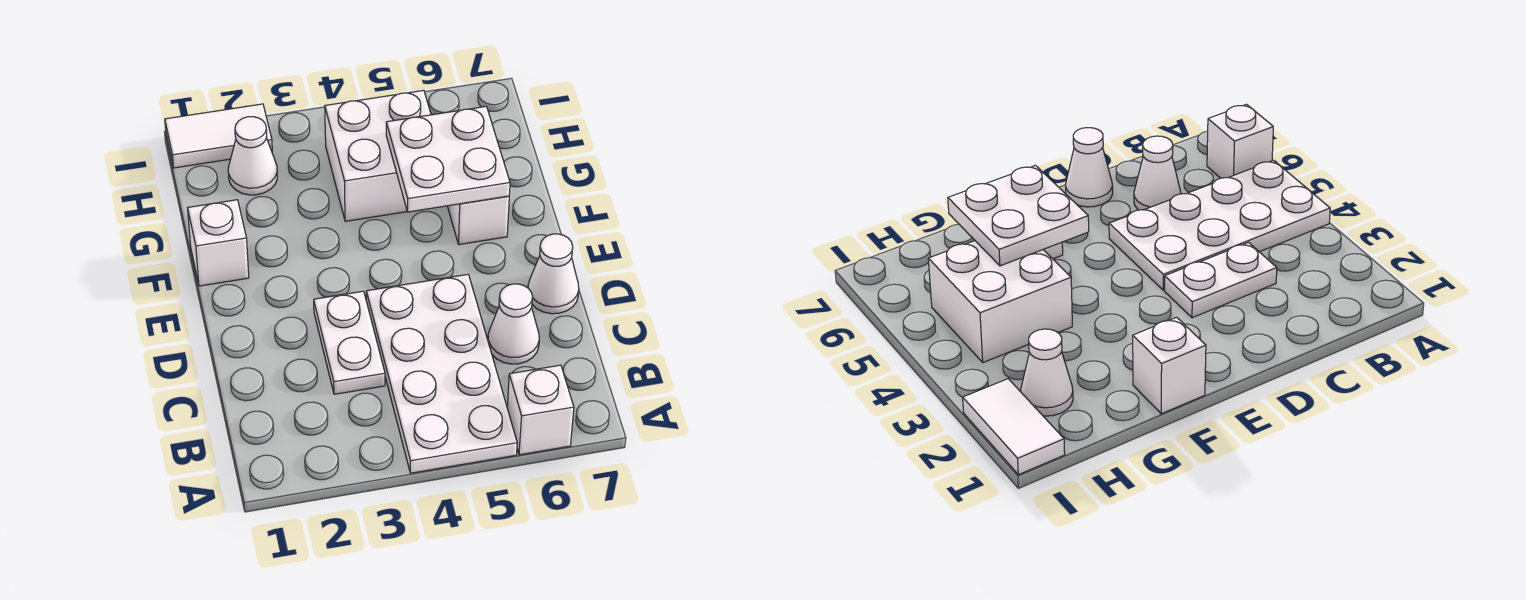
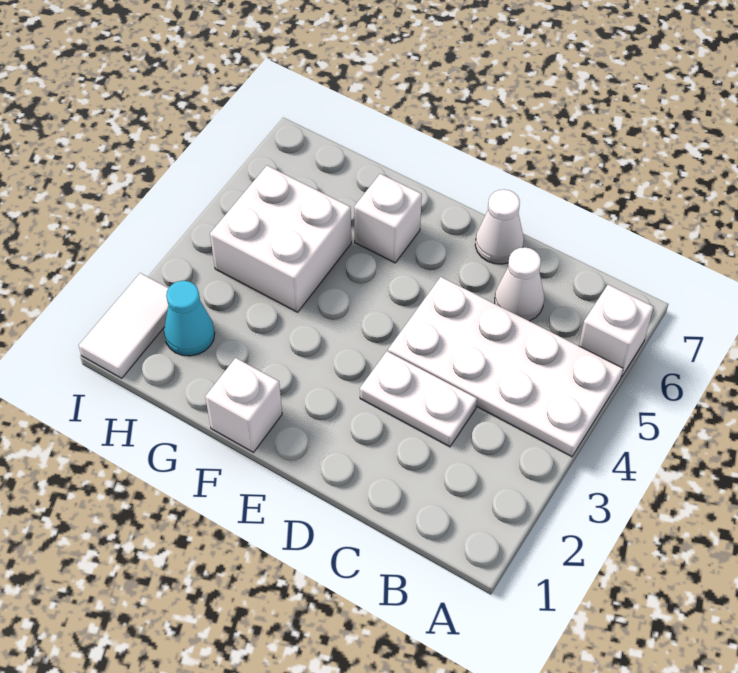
white plate F5:G6 level 2 -> none
white cone H2 level 1 -> cyan cone H2 level 1

